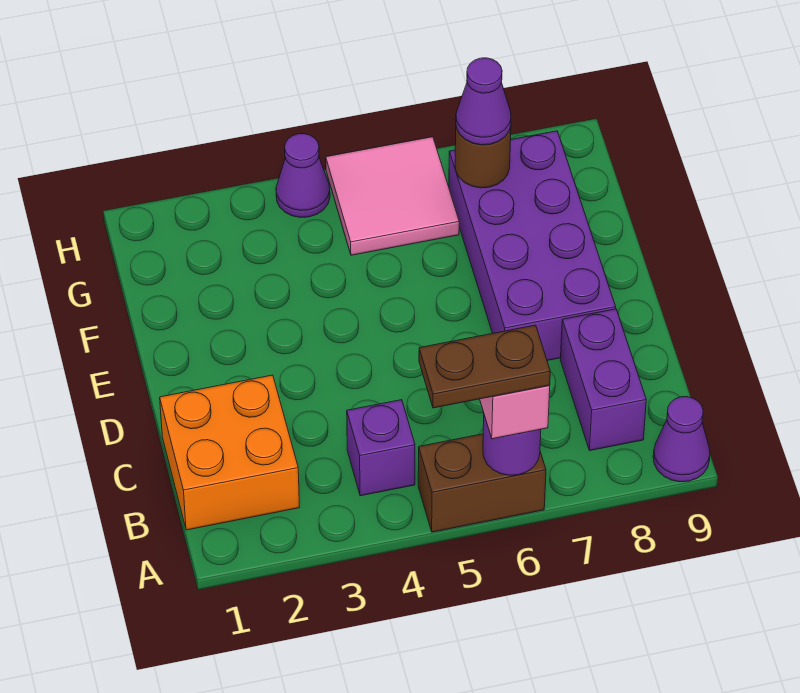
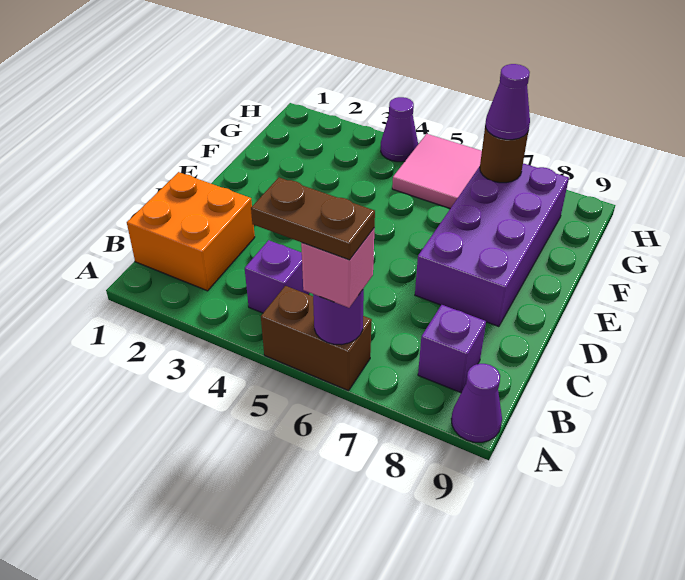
purple brick B8:C8 level 1 -> purple brick B8 level 1

